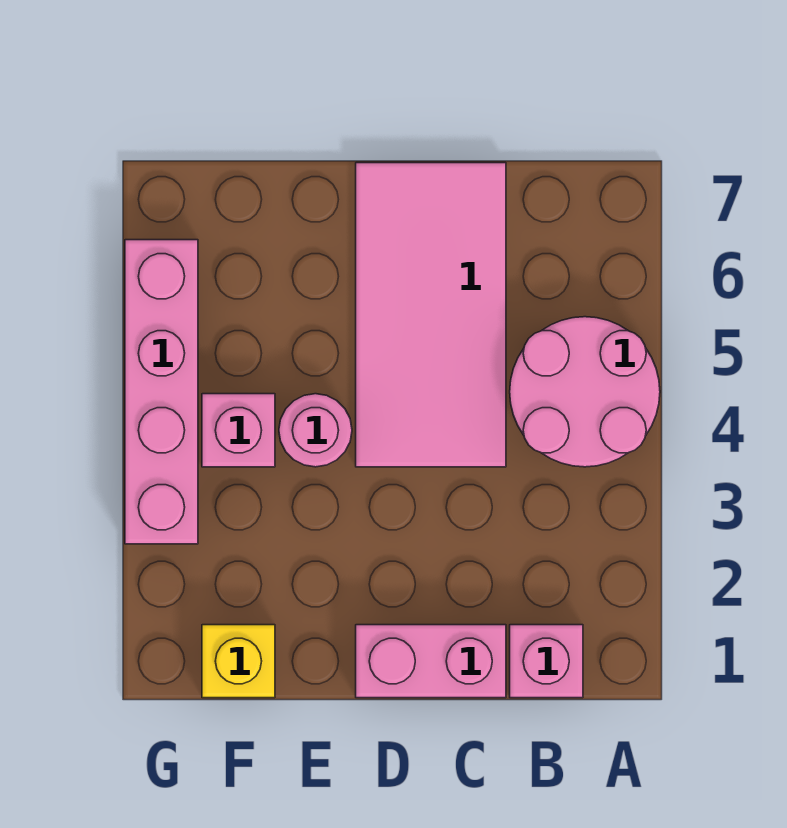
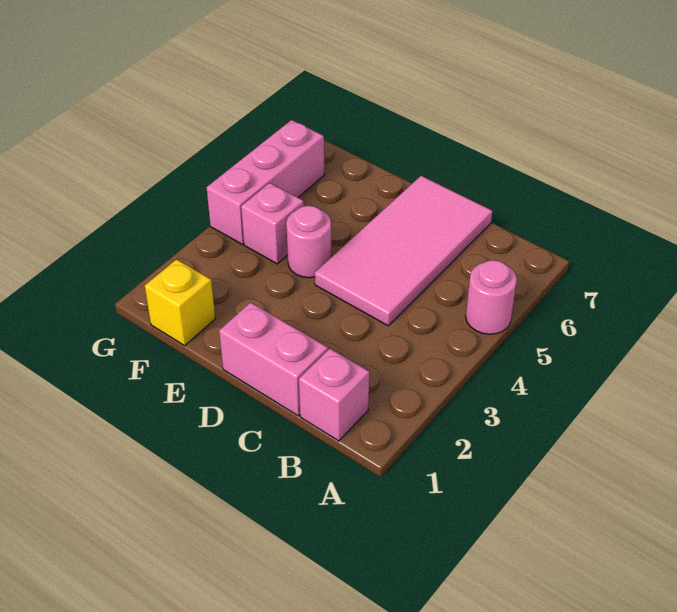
pink round brick A4:B5 level 1 -> pink round brick A5 level 1
pink brick G3:G6 level 1 -> pink brick G4:G6 level 1

